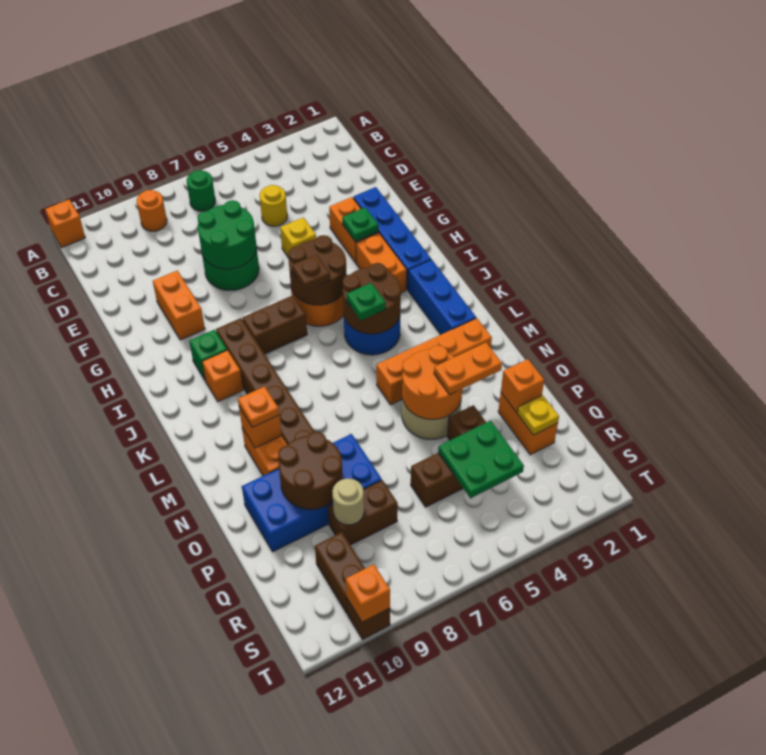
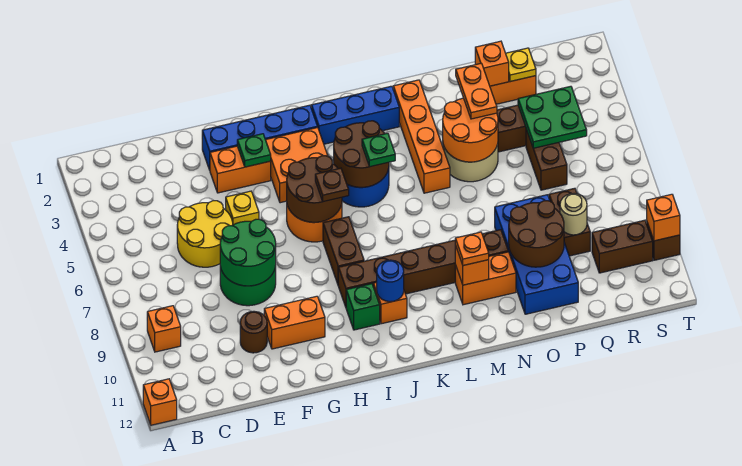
green round brick B7 level 1 -> none
orange round brick B9 level 1 -> orange brick B9 level 1
yellow round brick D5 level 1 -> yellow round brick D5:E6 level 1
none -> brown round brick E10 level 1
orange brick H3:I3 level 1 -> orange brick H3:I4 level 1
none -> blue round brick J10 level 2

